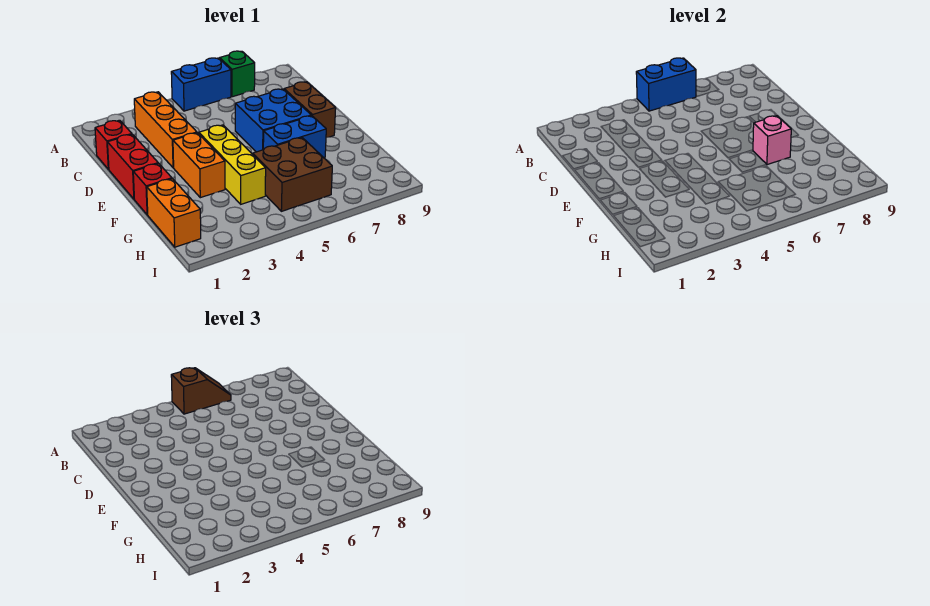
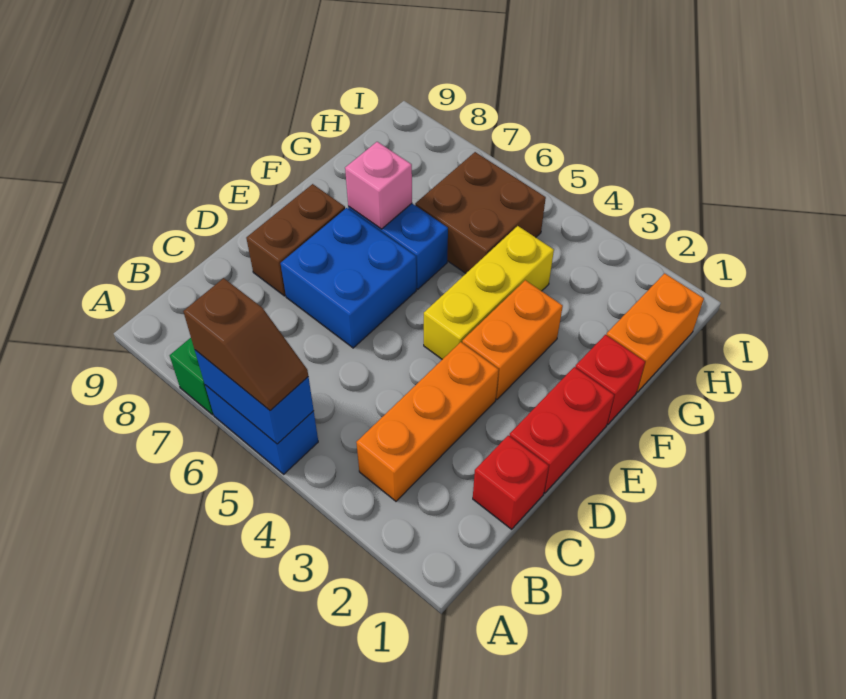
brown slope A5:A6 level 3 top 5 -> brown slope A5:A6 level 3 top 6

